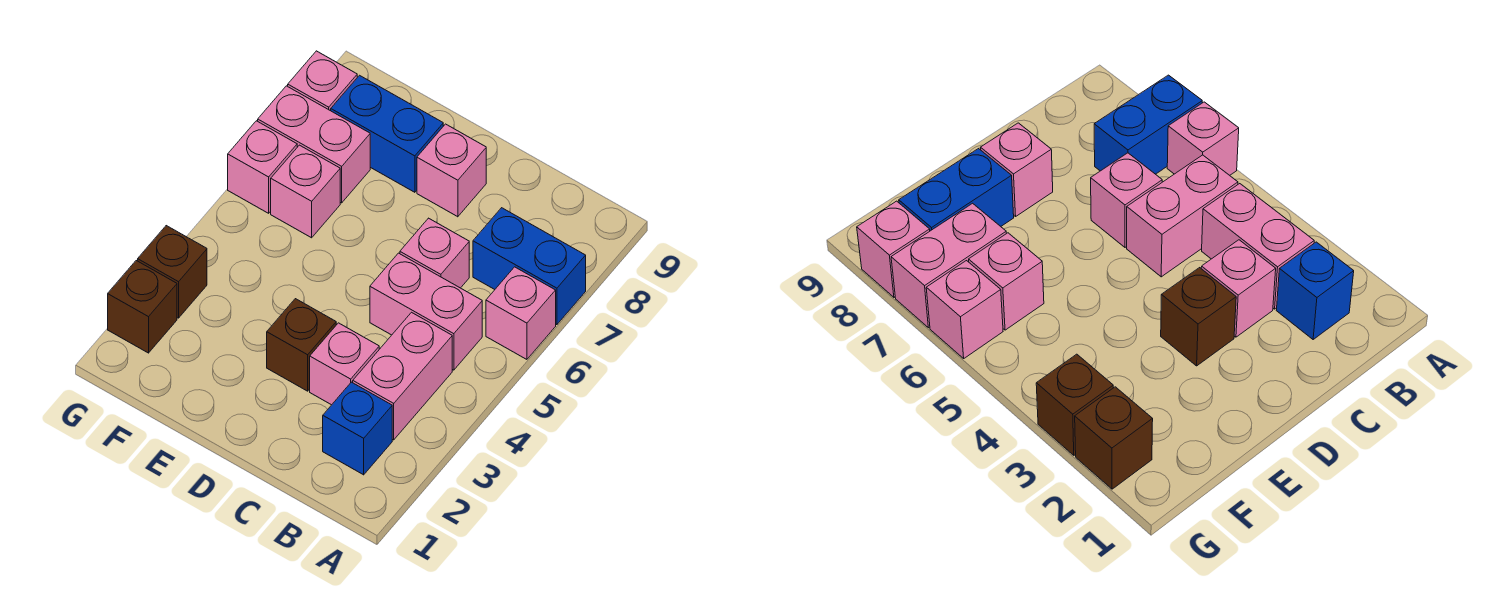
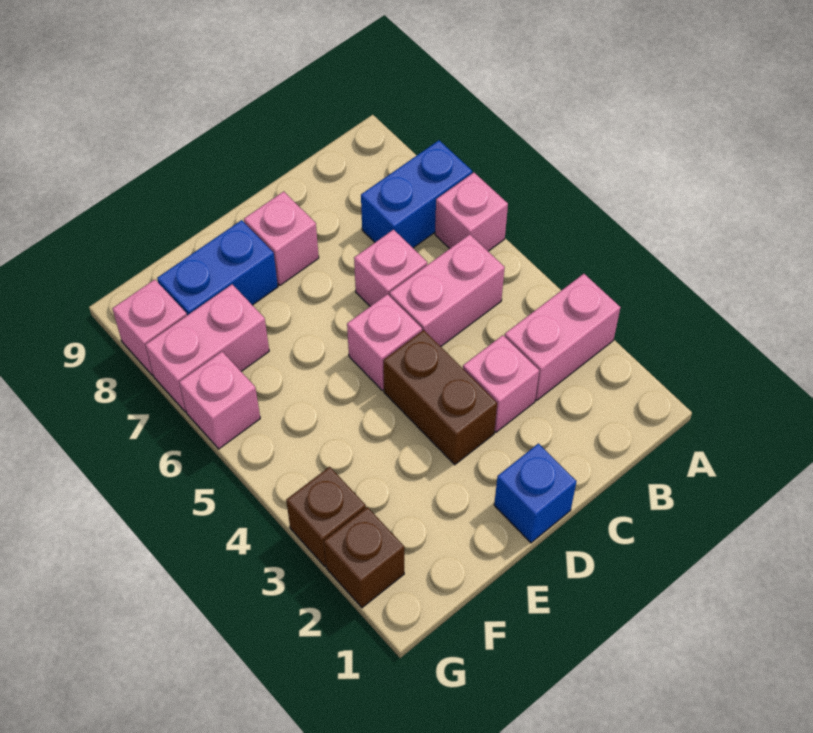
blue brick B2 level 1 -> blue brick D1 level 1
pink brick B3:B4 level 1 -> pink brick A3:B3 level 1
brown brick D3 level 1 -> brown brick D3:D4 level 1
pink brick F6 level 1 -> pink brick D5 level 1

